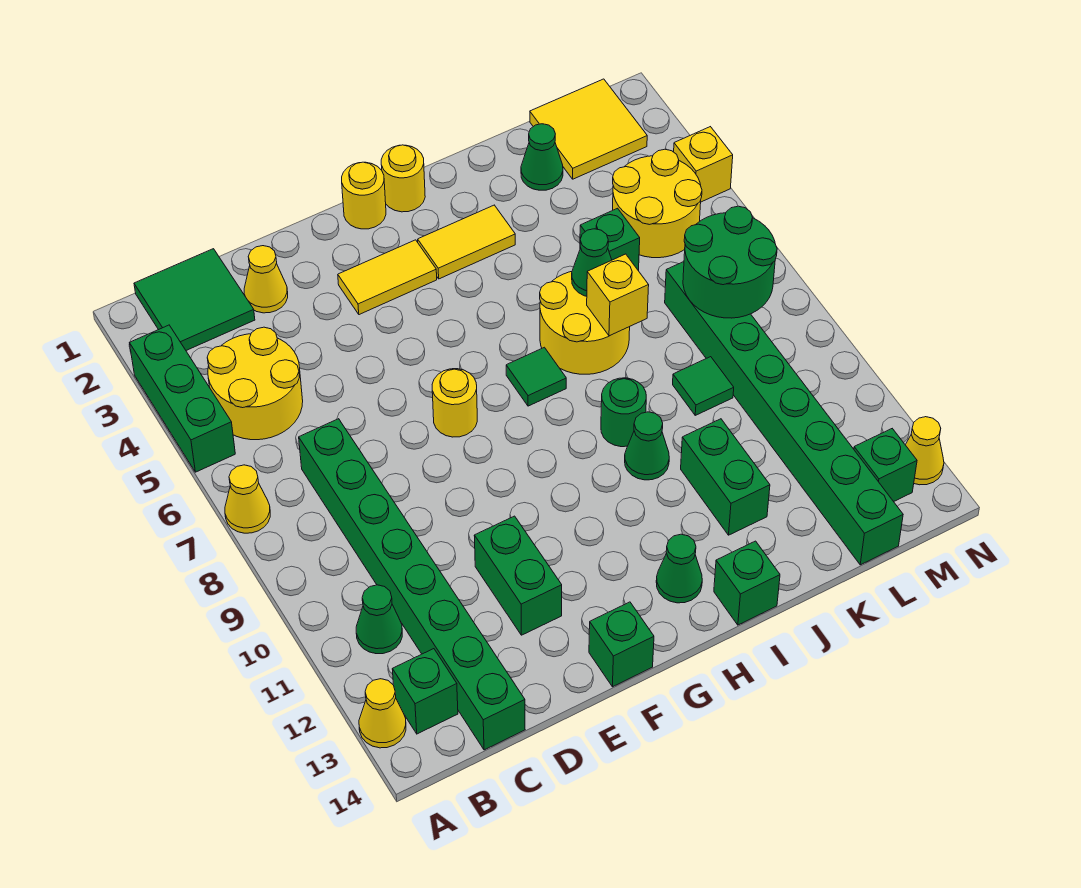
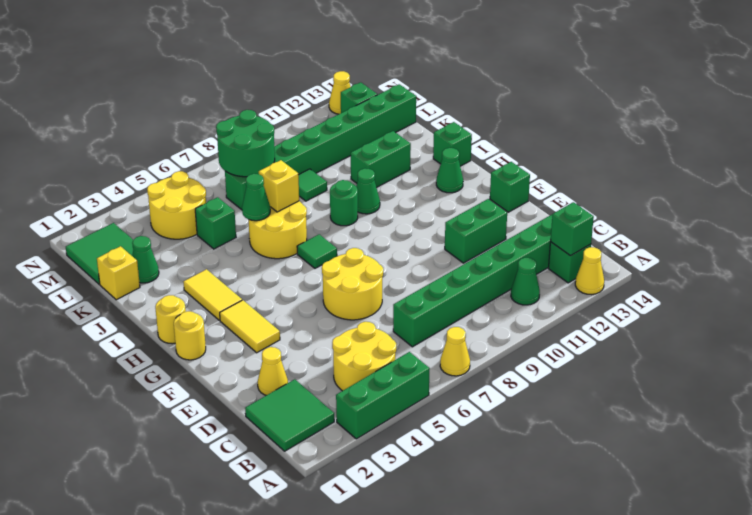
none -> green brick B13 level 2
yellow round brick F7 level 1 -> yellow round brick E6:F7 level 1
yellow tile L1:M2 level 1 -> green tile L1:M2 level 1
yellow brick N4 level 1 -> yellow brick K1 level 1

